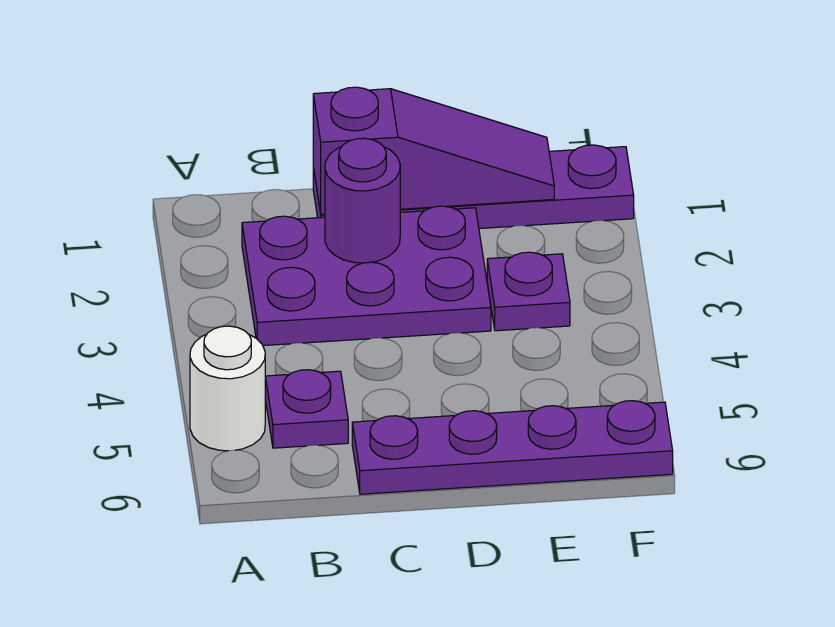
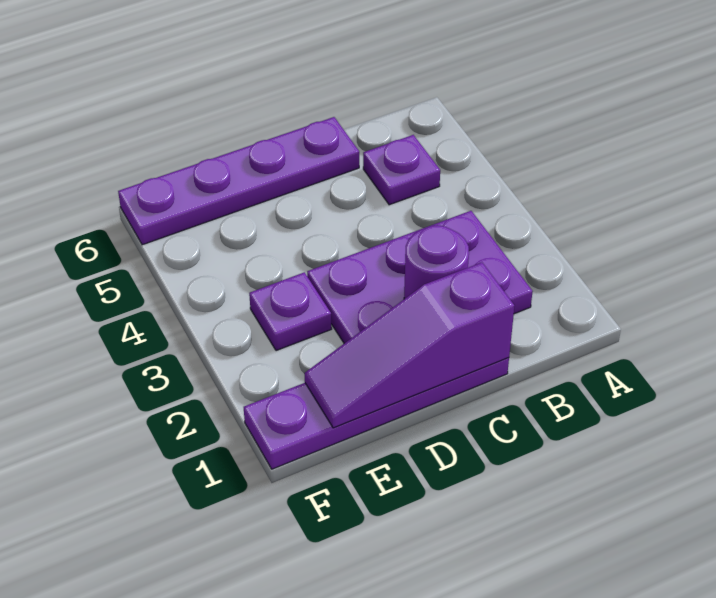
white round brick A5 level 1 -> none

